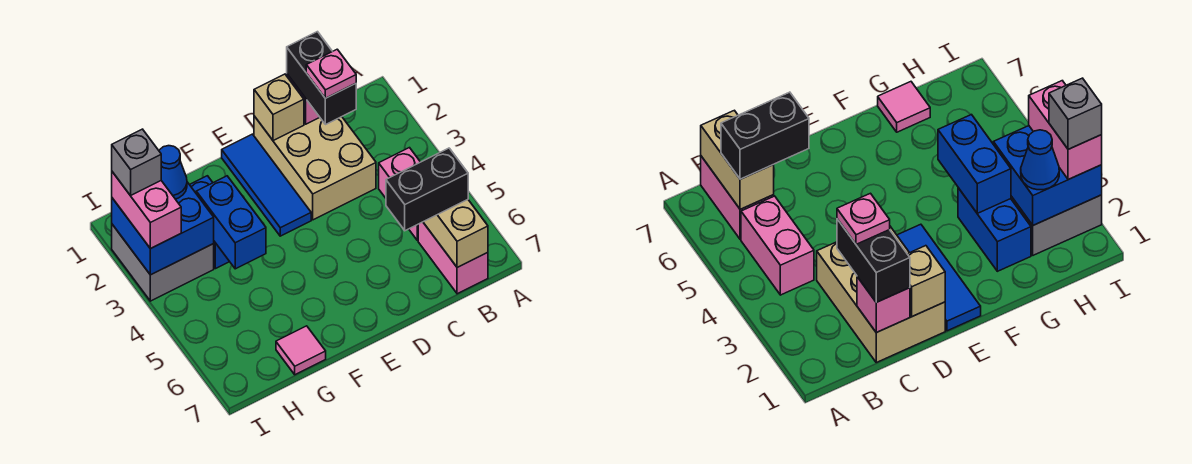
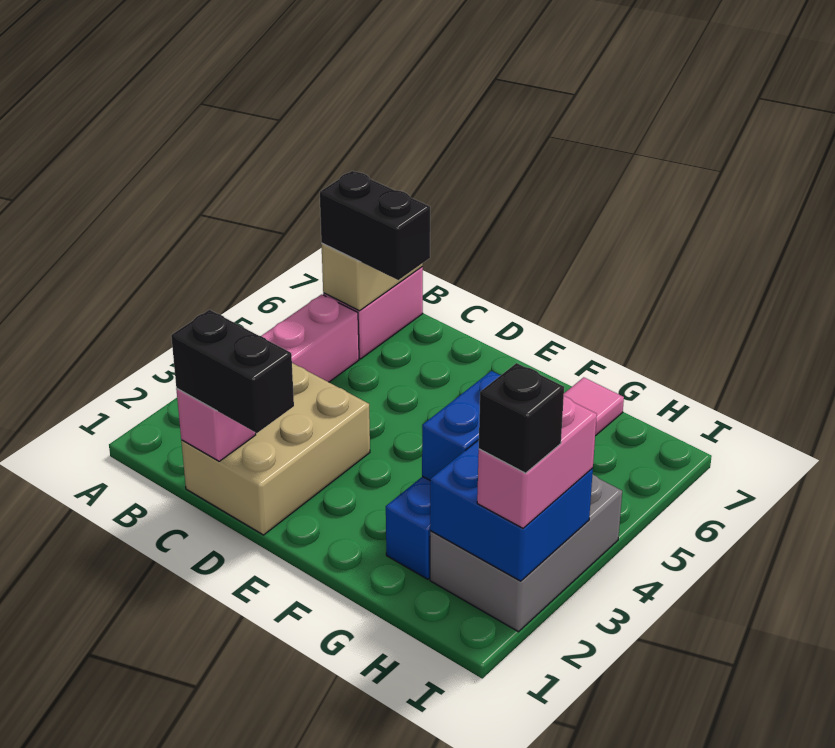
black brick C1:C2 level 3 -> black brick C1:D1 level 3
pink plate C2 level 4 -> none
tan brick D1 level 2 -> none
blue tile E1:E3 level 1 -> none
grey brick H2:I3 level 1 -> grey brick H2:I4 level 1
blue cone H2 level 3 -> none
grey brick I2 level 4 -> black brick I2 level 4

